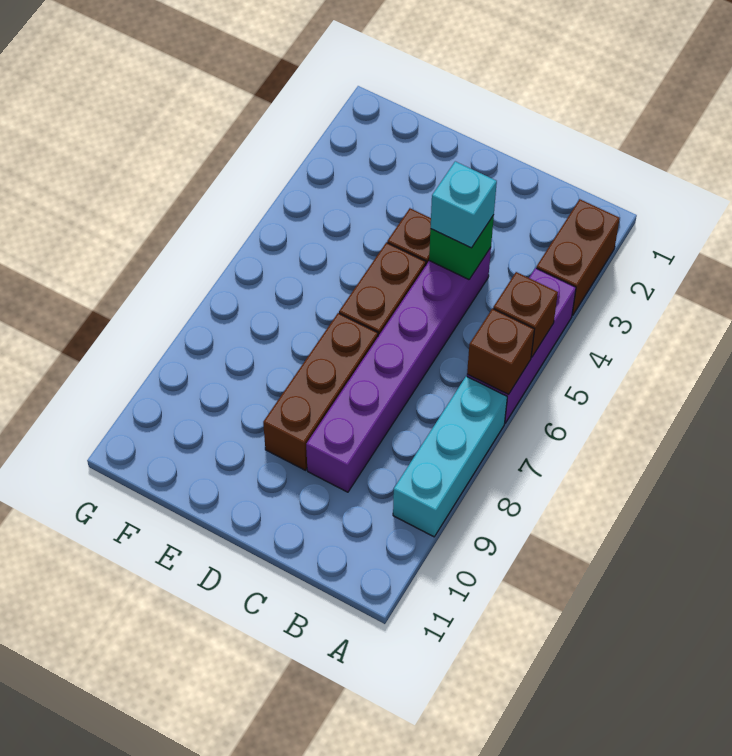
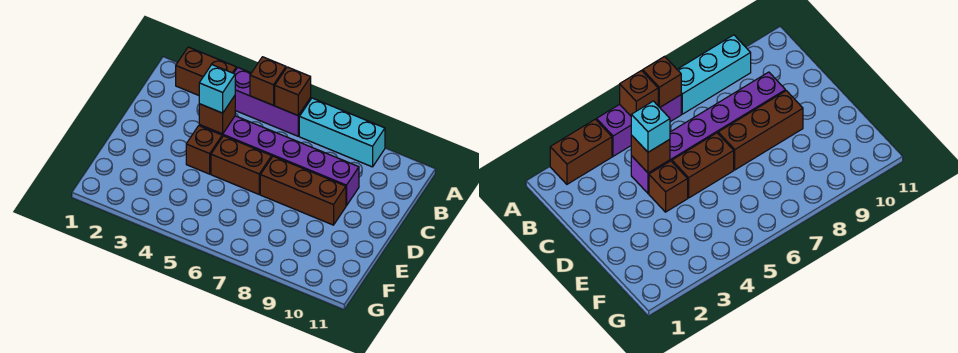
green brick C4 level 2 -> brown brick C4 level 2

